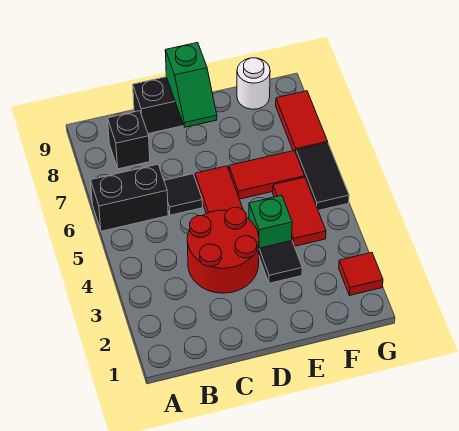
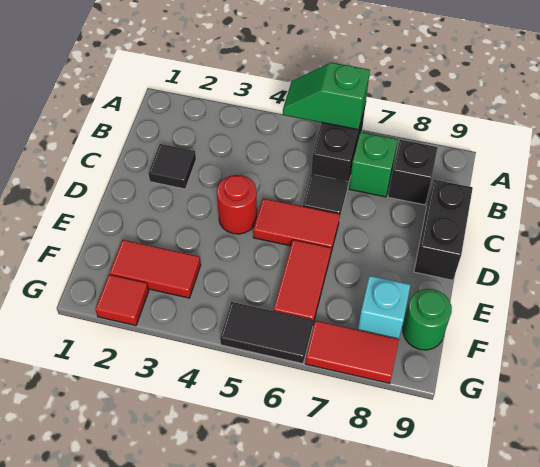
red round brick C3:D4 level 1 -> red round brick D4 level 1
green slope D8:D9 level 2 top 9 -> green slope A5:A6 level 2 top 6
black tile E3 level 1 -> black tile C2 level 1
green brick E4 level 1 -> green brick B7 level 1
red tile F4:F5 level 1 -> red tile F2:F3 level 1
none -> cyan brick F8 level 1
white round brick F9 level 1 -> green round brick F9 level 1

